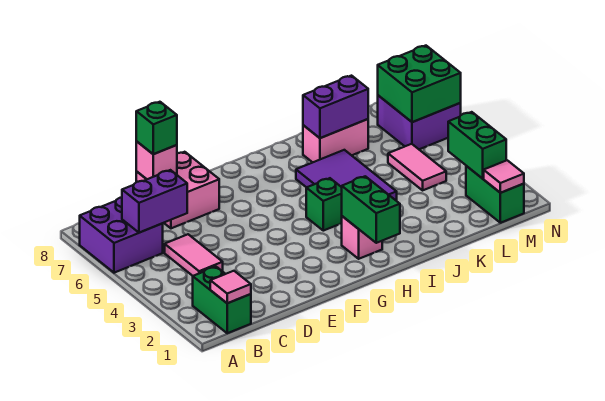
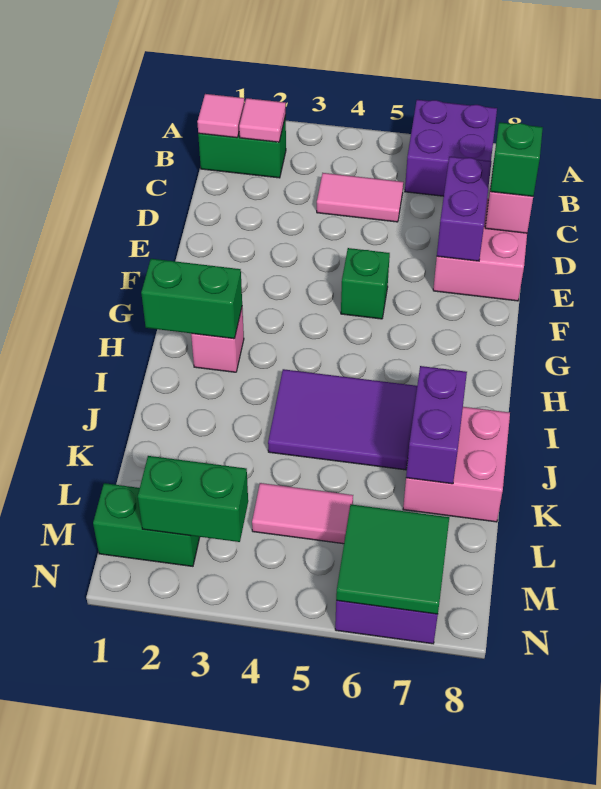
purple brick B6:C6 level 2 -> purple brick D7:E7 level 2
green brick H4 level 1 -> green brick F5 level 1
pink brick J7:K7 level 1 -> pink brick J7:K8 level 1
pink tile M1 level 2 -> pink tile B2 level 2
green brick M6:N7 level 2 -> green tile M6:N7 level 2

